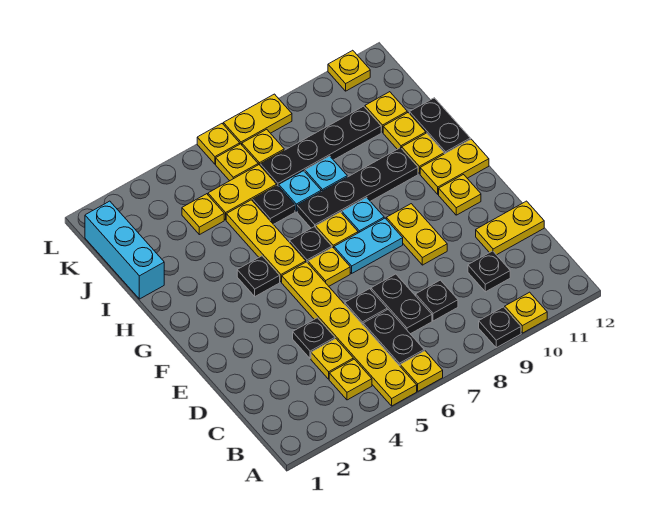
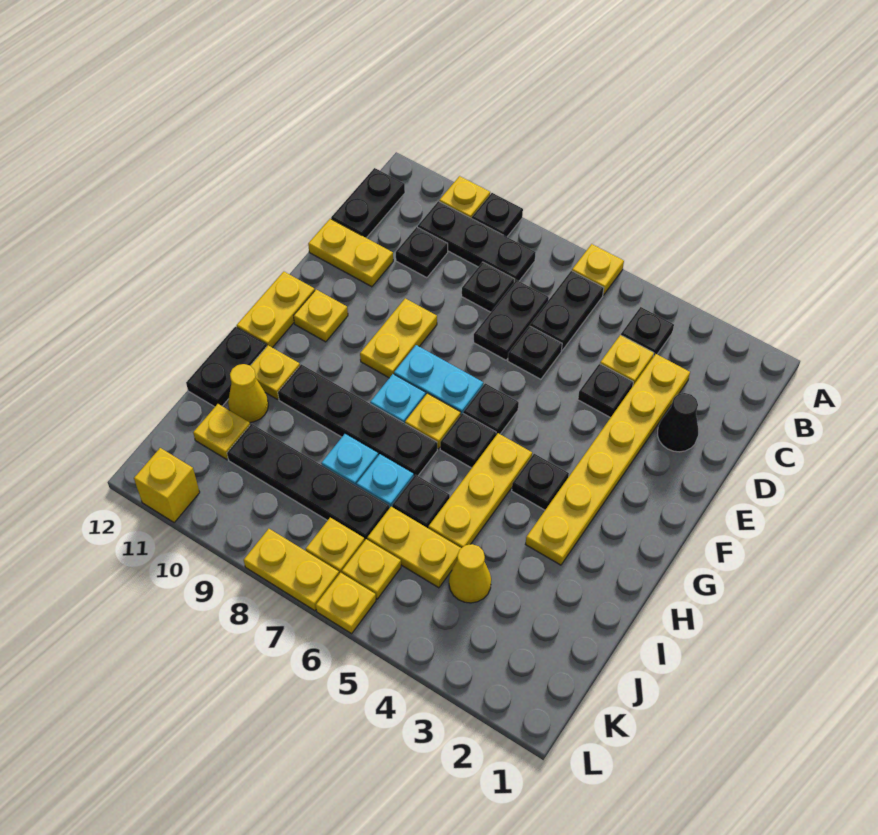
yellow plate A5:F5 level 1 -> yellow plate C3:H3 level 1
yellow plate B4 level 1 -> black plate B4 level 1
none -> black plate B8:B10 level 1
none -> black plate B12:C12 level 1
none -> black cone D2 level 1
yellow plate F6 level 1 -> black plate F6 level 1
yellow plate G11:G12 level 1 -> yellow plate F12:G12 level 1
cyan brick I1:K1 level 1 -> none
yellow plate I11 level 1 -> yellow cone I11 level 1
yellow plate J4 level 1 -> yellow cone J4 level 1
yellow plate L11 level 1 -> yellow brick L11 level 1

